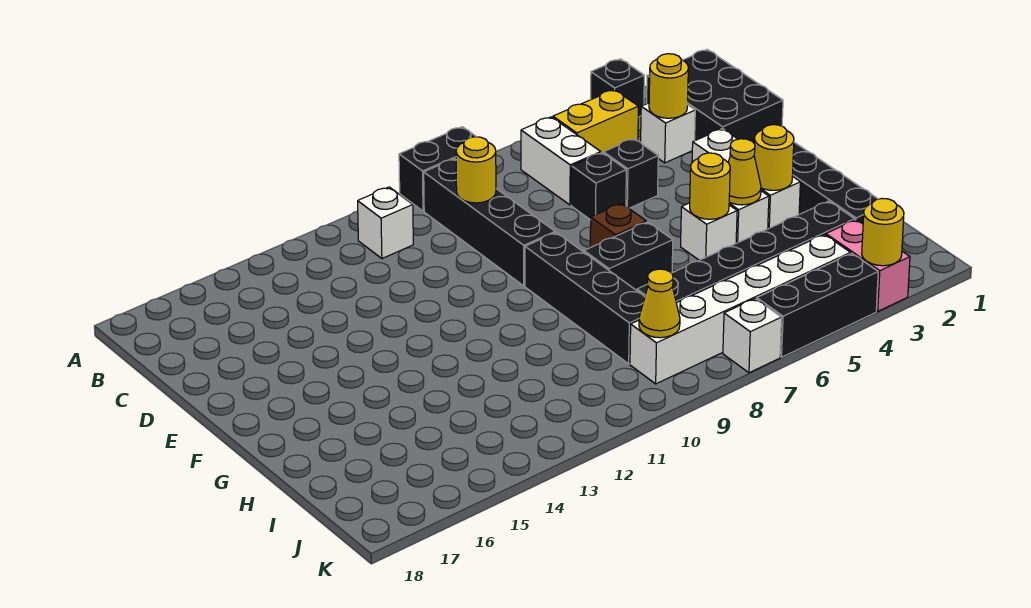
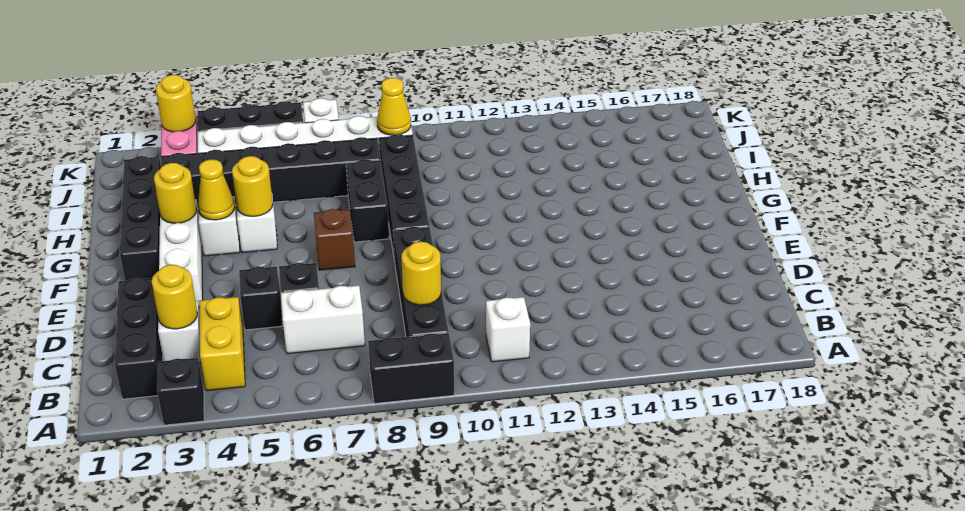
black brick B1:D2 level 1 -> black brick B2:D2 level 1
yellow brick B4:B5 level 1 -> yellow brick B4:C4 level 1
white brick B6:C6 level 1 -> white brick C6:C7 level 1
black brick G7:G8 level 1 -> black brick G8:H8 level 1

